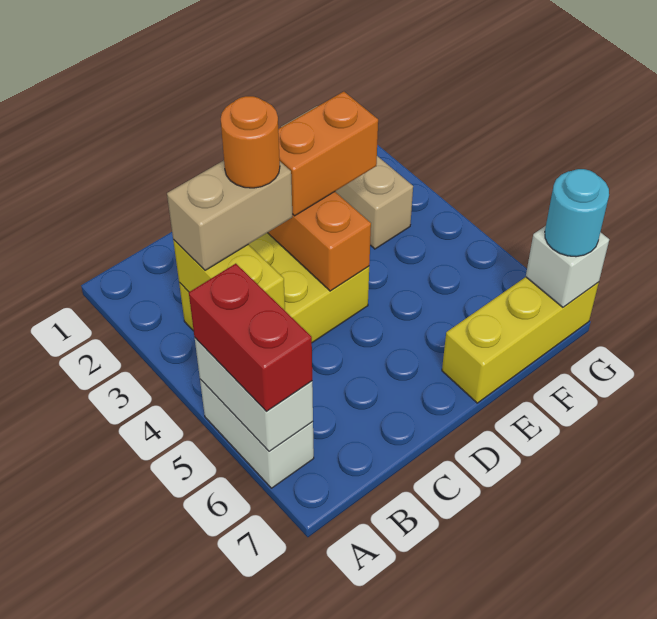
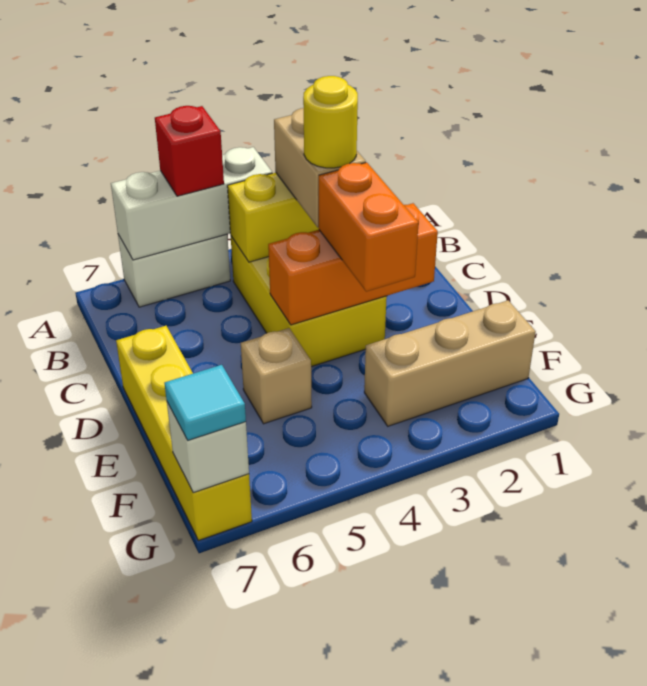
white brick A5:A6 level 2 -> white brick A4:A6 level 2
red brick A5:A6 level 3 -> red brick A5 level 3
orange round brick C3 level 4 -> yellow round brick C3 level 4
none -> tan brick E5 level 1
yellow brick E7:G7 level 1 -> yellow brick D7:G7 level 1
cyan round brick G7 level 3 -> cyan tile G7 level 3

